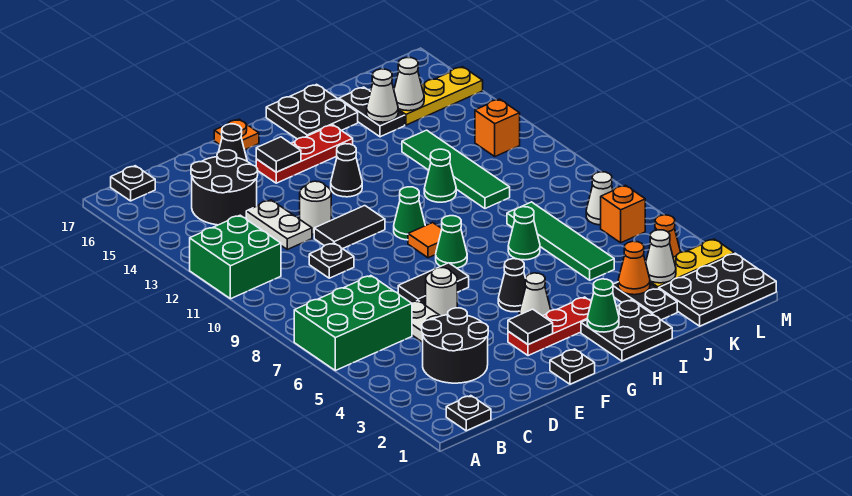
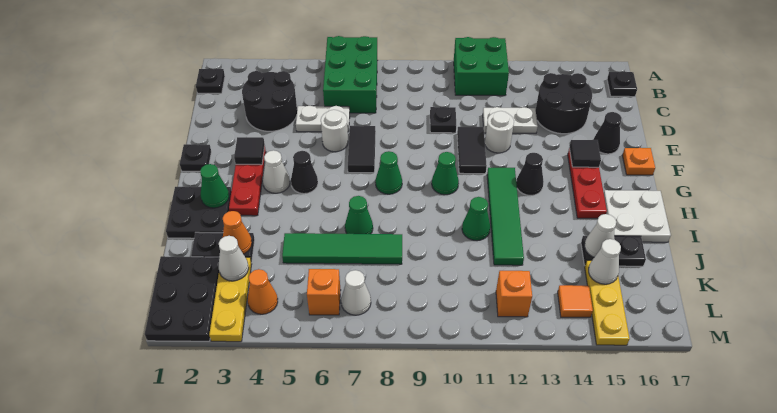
orange tile G9 level 1 -> orange tile L14 level 1
black plate H16:I17 level 1 -> white plate H16:I17 level 1
green tile J10:J13 level 1 -> green tile G12:J12 level 1

